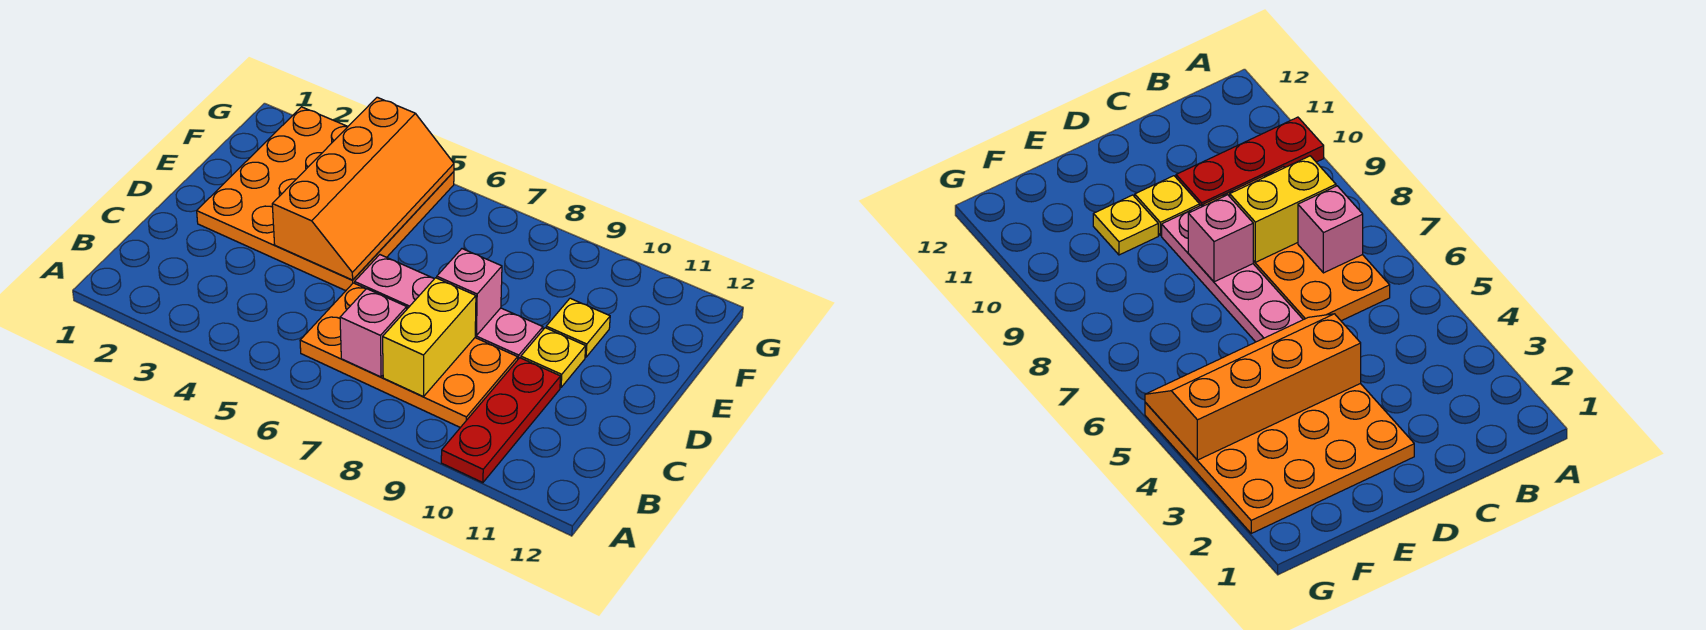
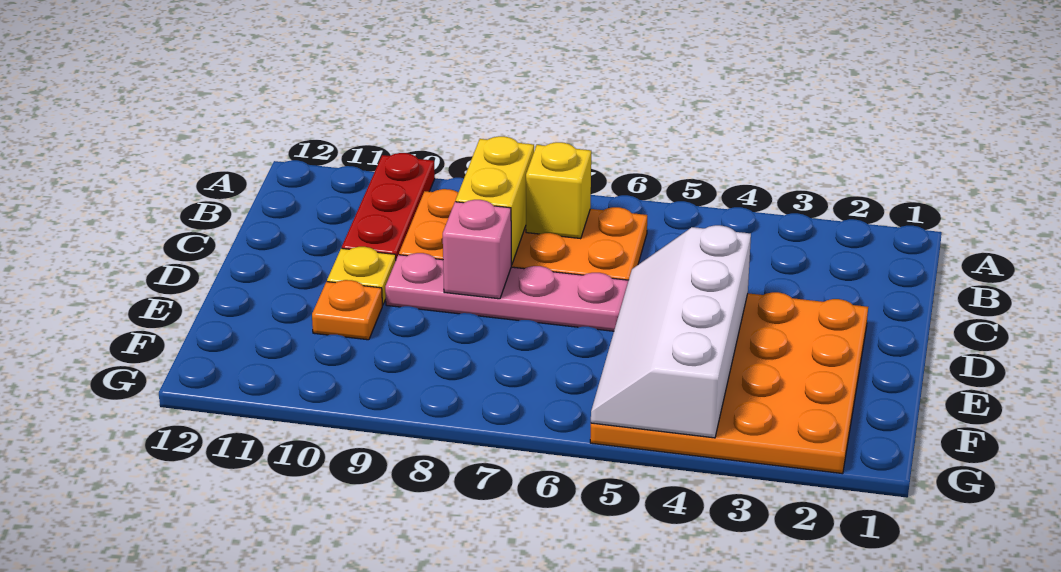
pink brick B7 level 2 -> yellow brick B7 level 2
orange slope D4:G5 level 2 top 4 -> white slope D4:G5 level 2 top 4
yellow plate E10 level 1 -> orange plate E10 level 1

